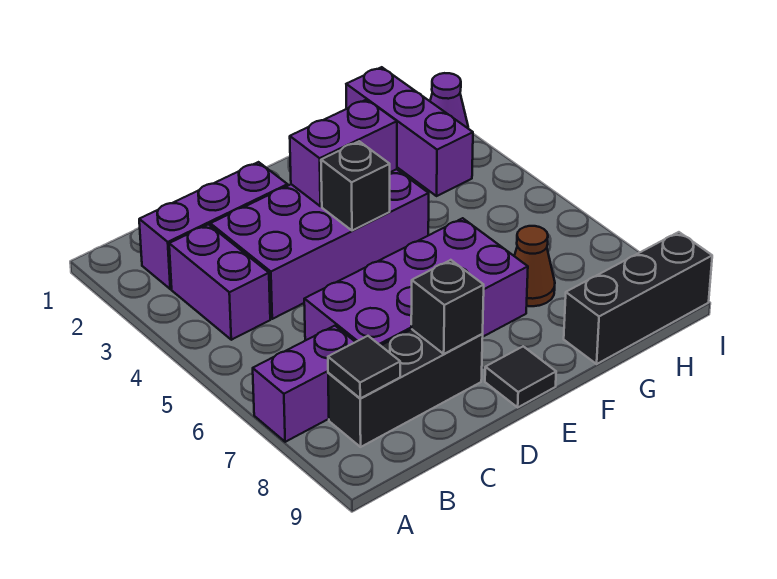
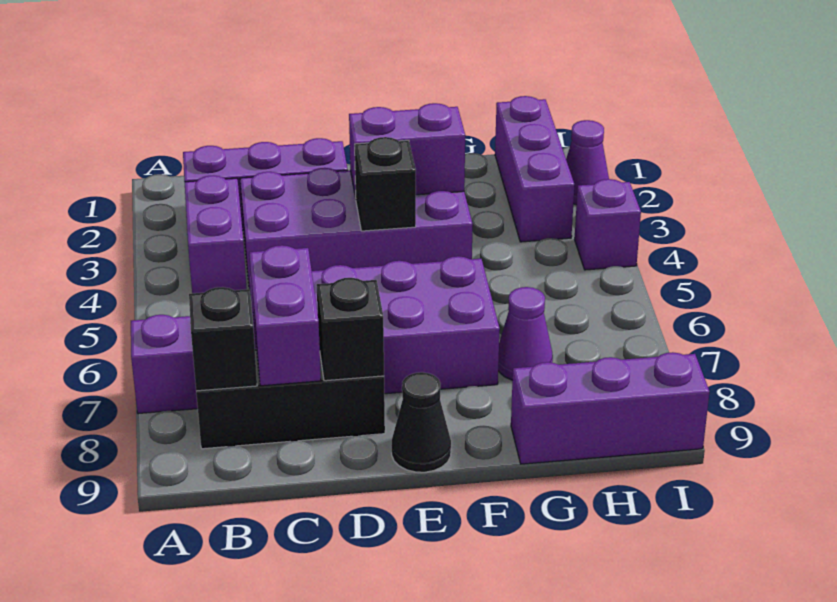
black tile B8 level 2 -> black brick B8 level 2
none -> purple brick C7:C8 level 2
black tile E9 level 1 -> black cone E9 level 1
brown cone G7 level 1 -> purple cone G7 level 1
black brick G9:I9 level 1 -> purple brick G9:I9 level 1
none -> purple brick I4 level 1

